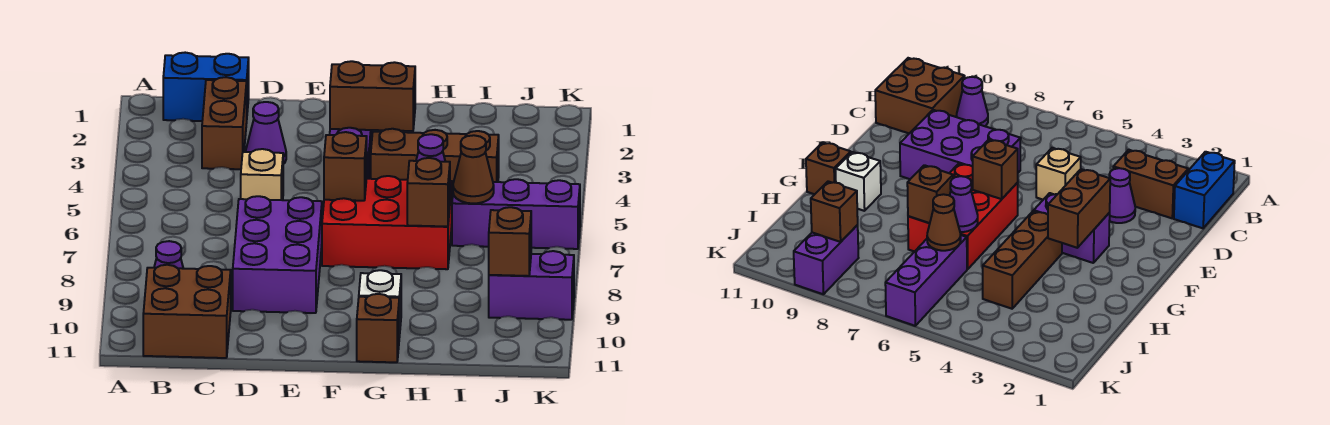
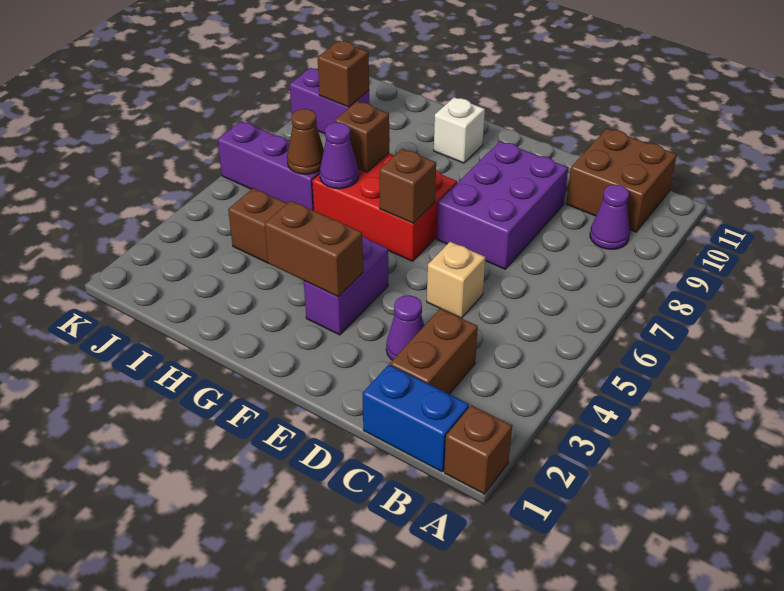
brown brick G11 level 1 -> brown brick A1 level 1

